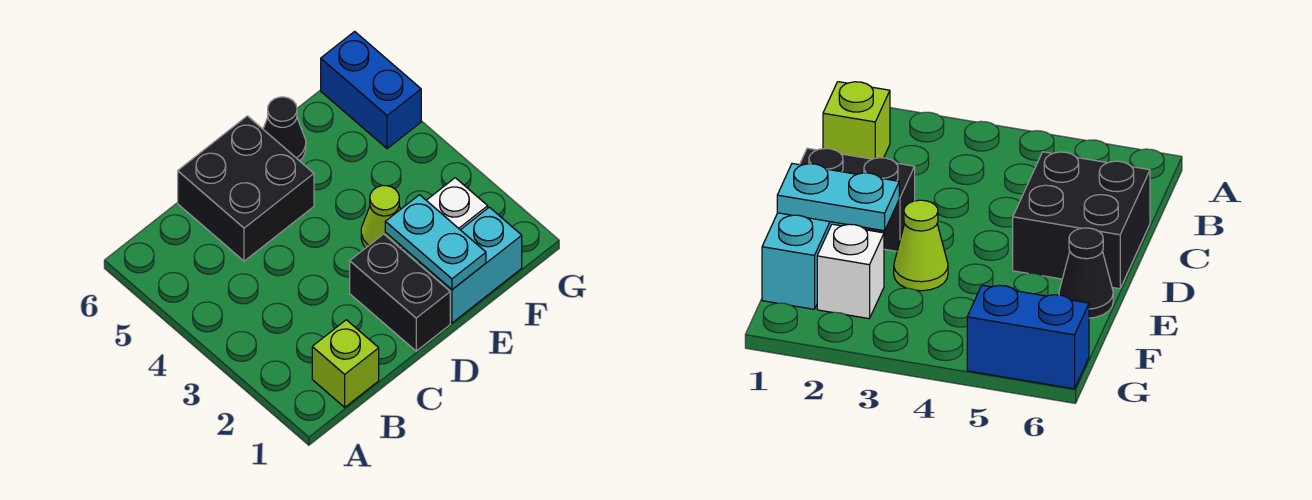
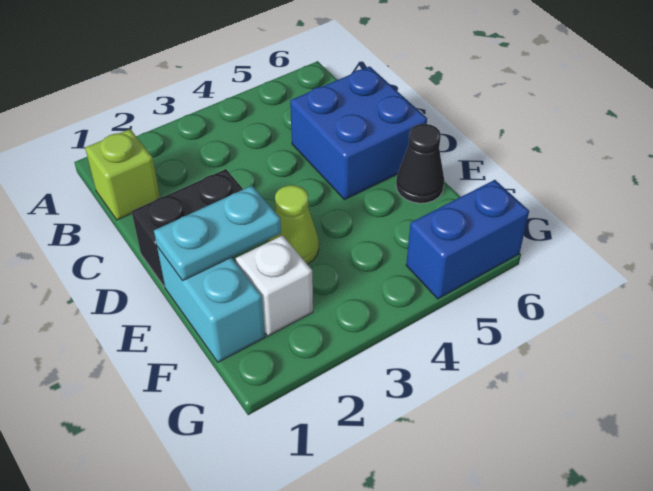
black brick C5:D6 level 1 -> blue brick C5:D6 level 1

